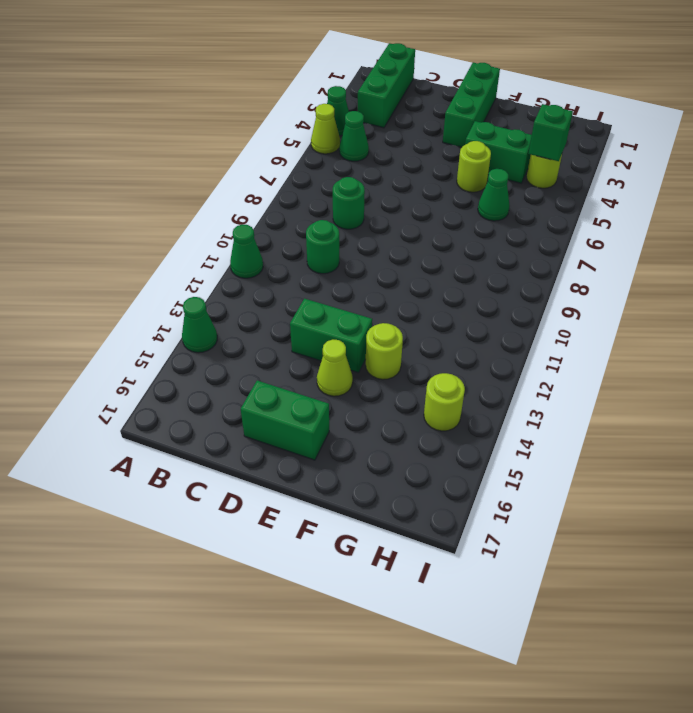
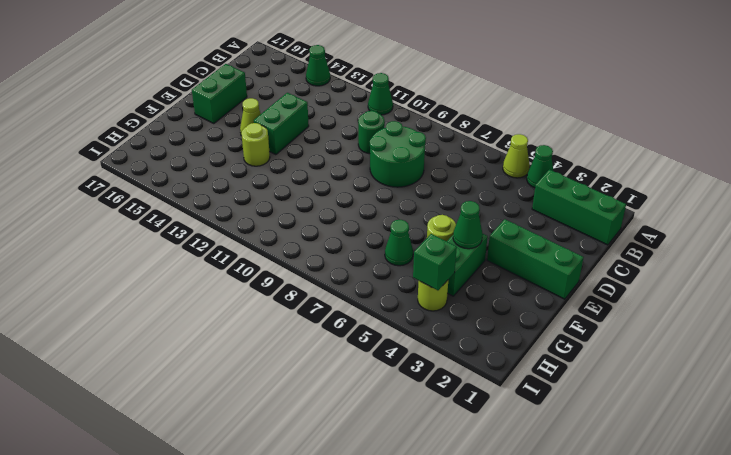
green cone B5 level 1 -> green cone F4 level 2
green round brick C8 level 1 -> green round brick C8:D9 level 1
lime round brick H14 level 1 -> none

